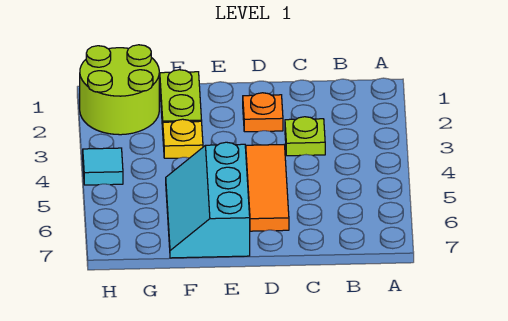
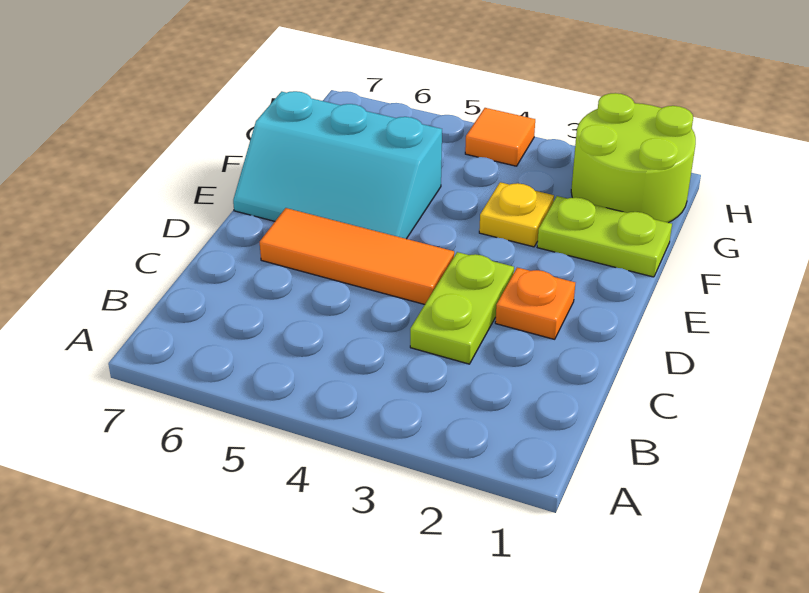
lime plate C3 level 1 -> lime plate C3:D3 level 1
cyan slope E5:F7 level 1 top E -> cyan slope E5:F7 level 1 top F
cyan tile H4 level 1 -> orange tile H4 level 1

